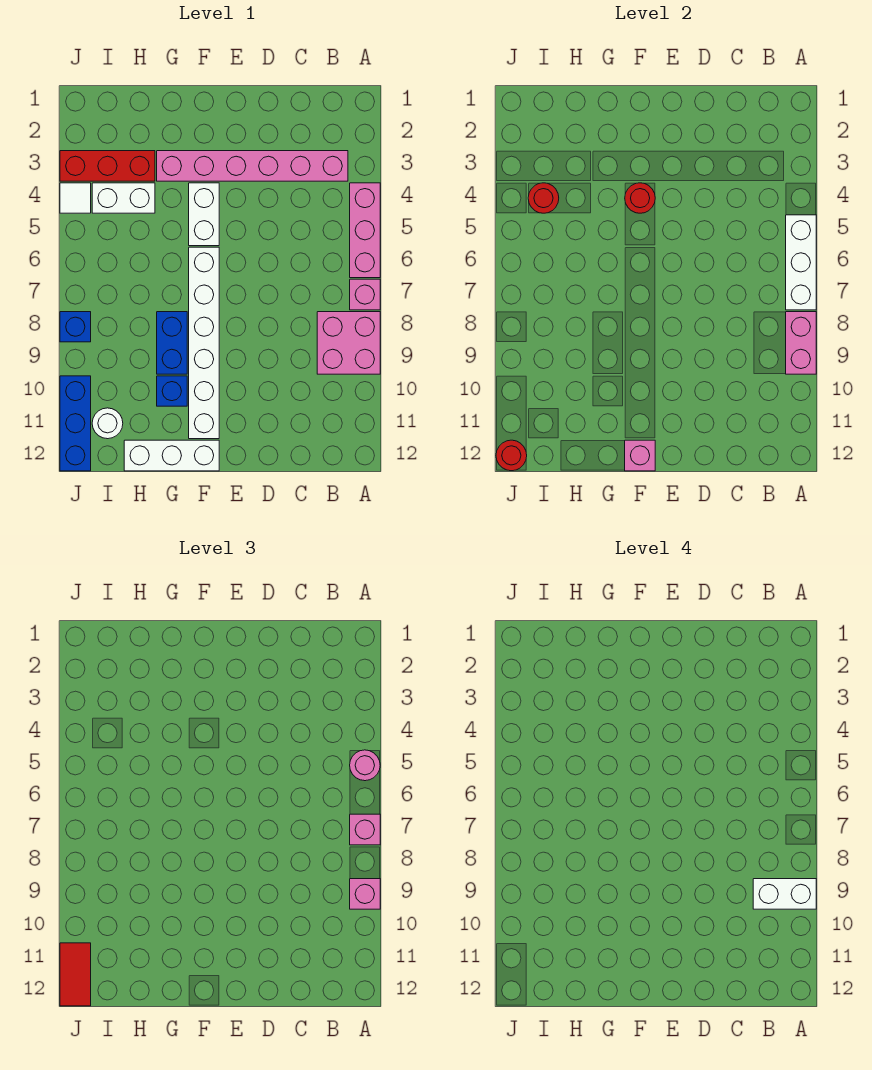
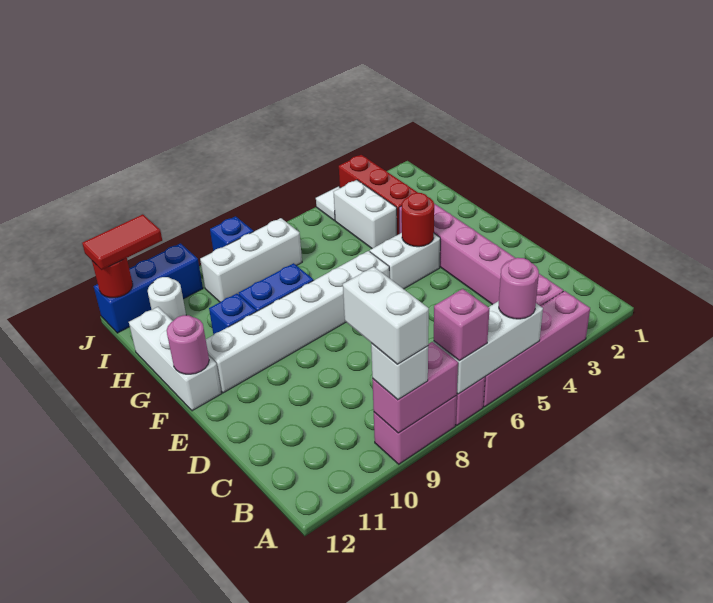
pink brick A4:A6 level 1 -> pink brick A3:A6 level 1
pink brick A8:B9 level 1 -> pink brick A8:A9 level 1
pink brick A9 level 3 -> white brick A9 level 3
pink brick F12 level 2 -> pink round brick F12 level 2
red round brick I4 level 2 -> none
none -> white brick I7:I9 level 1

